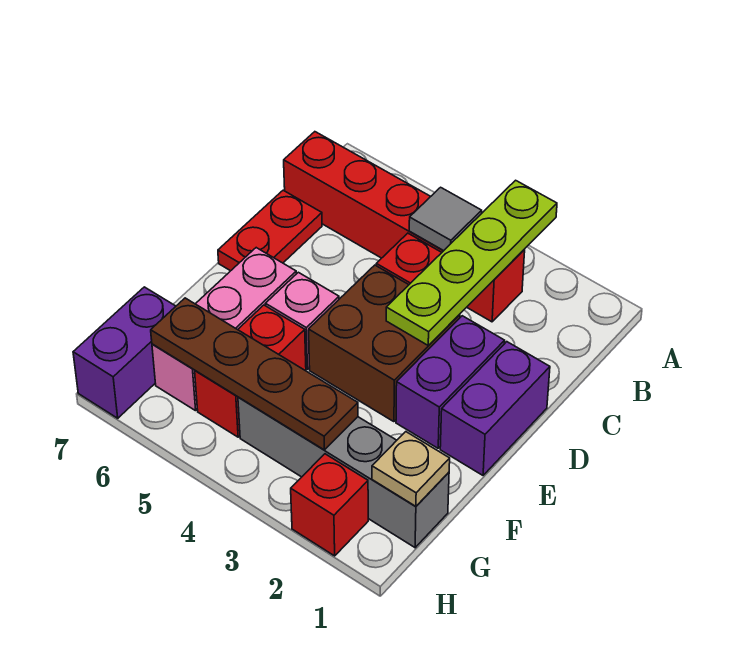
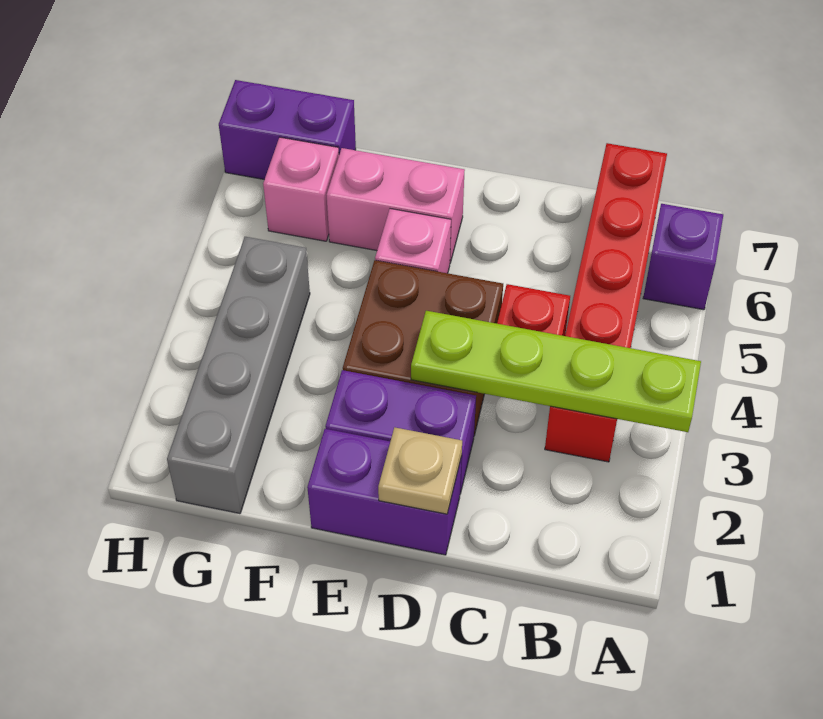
none -> purple brick A6 level 1
grey tile B4 level 2 -> none
red plate C7:D7 level 1 -> none
red brick F5:G5 level 1 -> none
tan plate G1 level 2 -> tan plate D1 level 2
brown plate G3:G6 level 2 -> none
red brick H2 level 1 -> none

